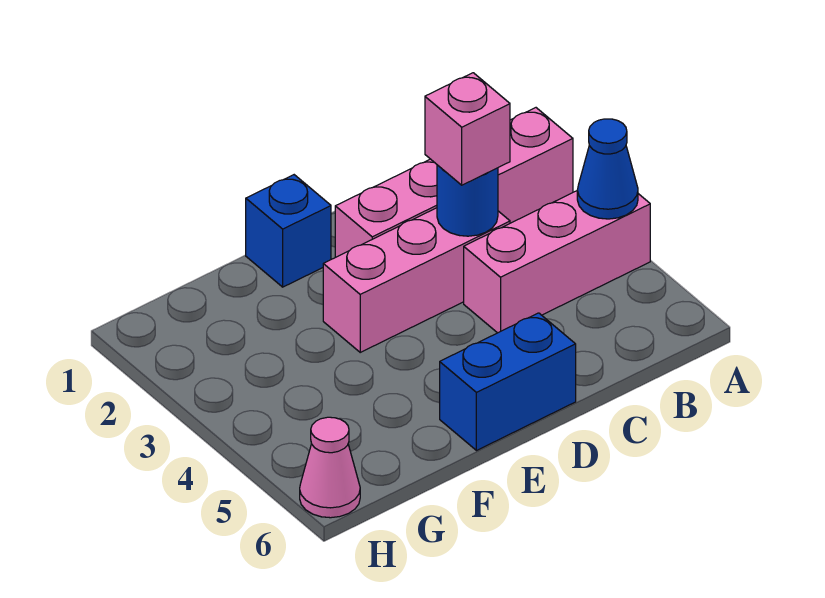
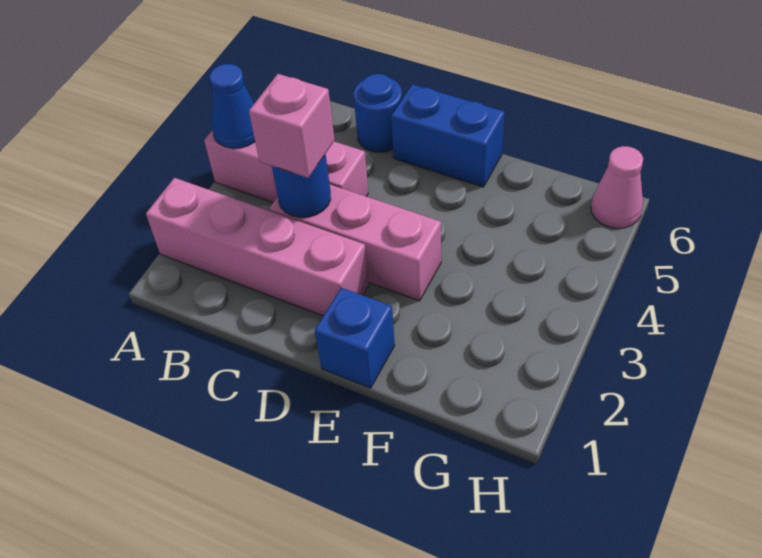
none -> blue round brick C6 level 1

